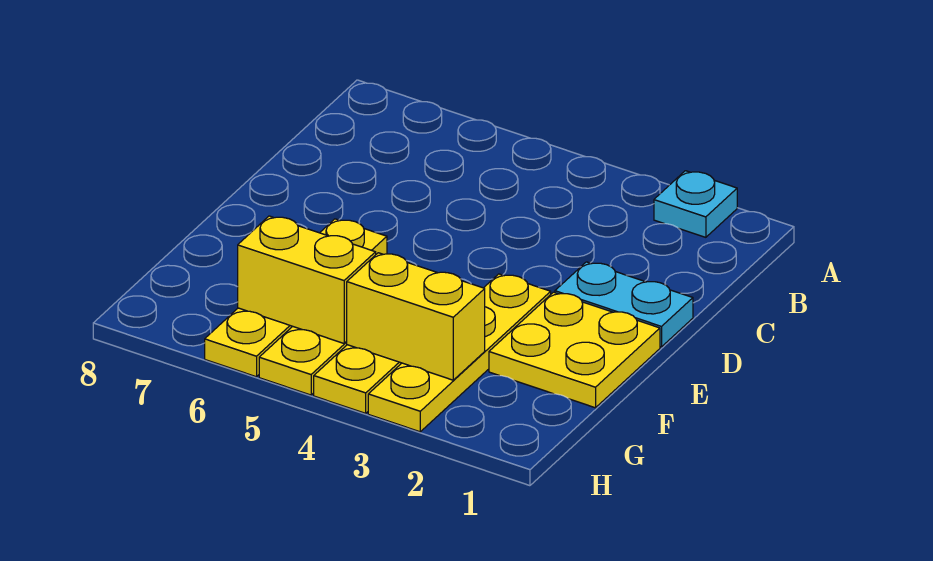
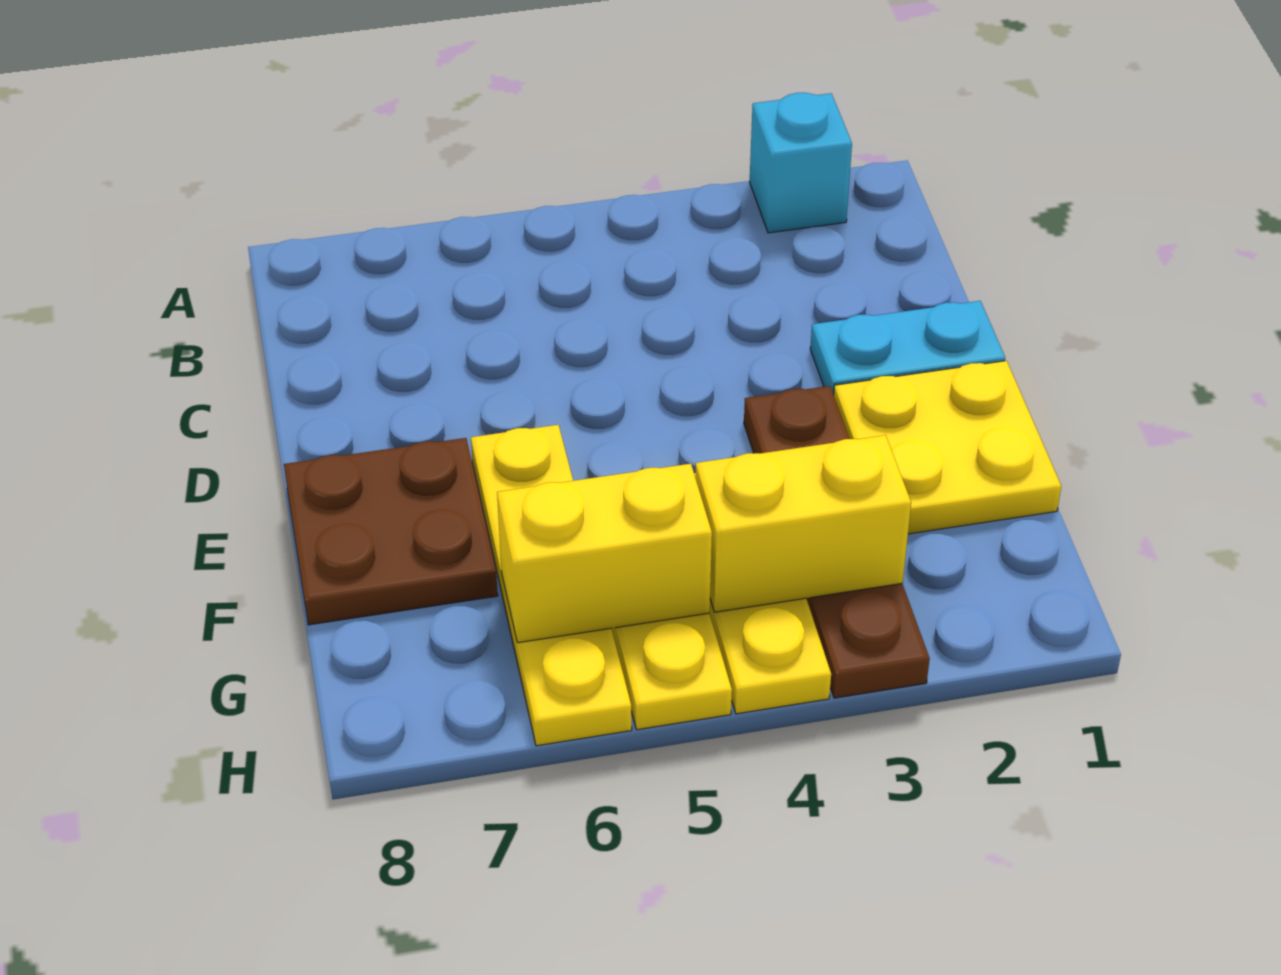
cyan plate A2 level 1 -> cyan brick A2 level 1
yellow plate E3:H3 level 1 -> brown plate E3:H3 level 1
none -> brown plate E7:F8 level 1

